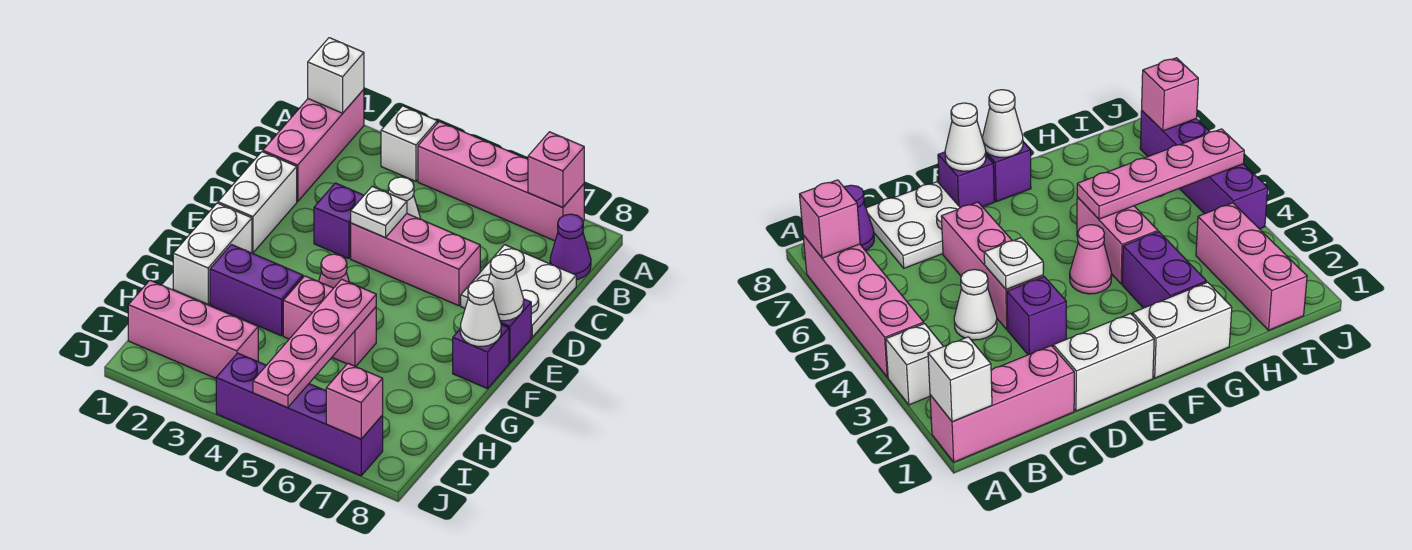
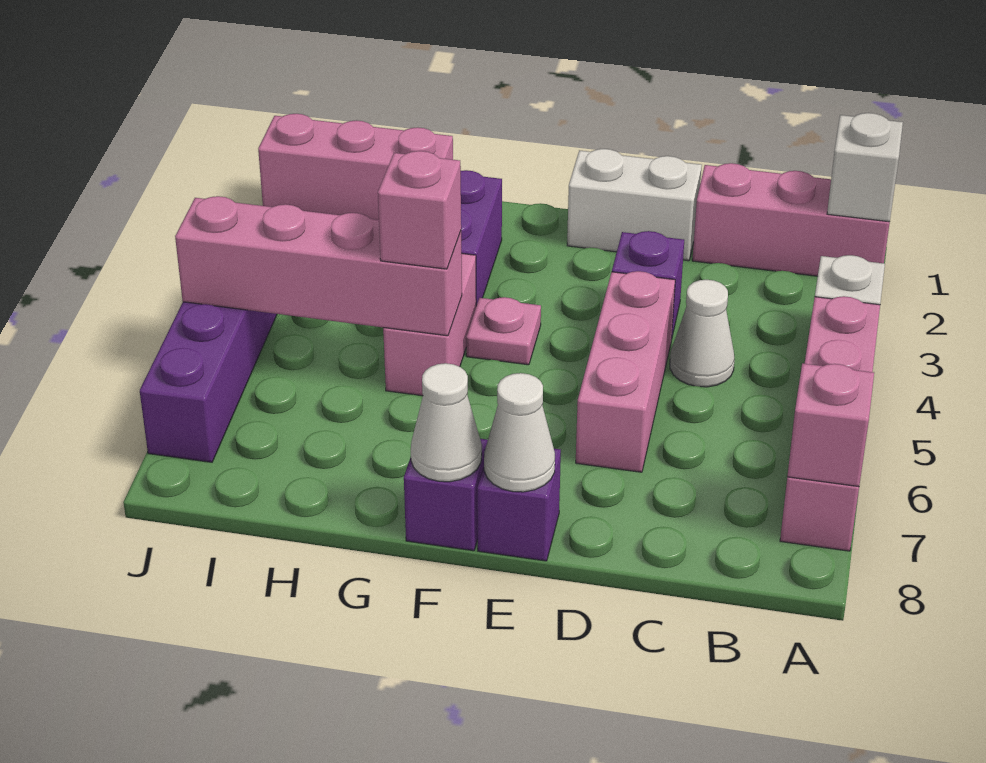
purple cone B8 level 1 -> none
white plate C7:D8 level 1 -> none
white plate D4 level 2 -> none
white brick F1:G1 level 1 -> none
pink cone F4 level 1 -> pink plate F4 level 1
pink plate G5:J5 level 2 -> pink brick G5:J5 level 2
pink brick I1:I3 level 1 -> pink brick H1:J1 level 1
pink brick J7 level 2 -> pink brick G5 level 3

